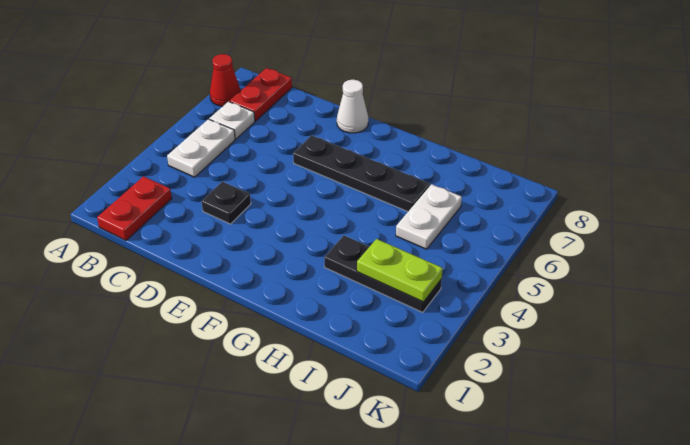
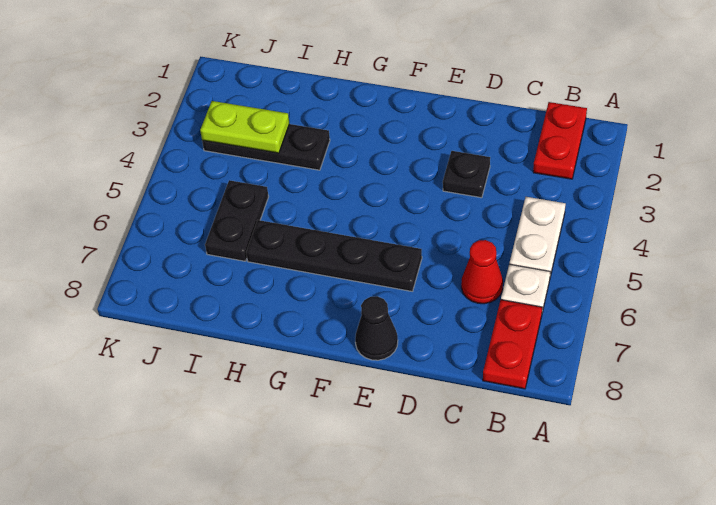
red cone A7 level 1 -> red cone C6 level 1
white cone E8 level 1 -> black cone E8 level 1
white plate I5:I6 level 1 -> black plate I5:I6 level 1

